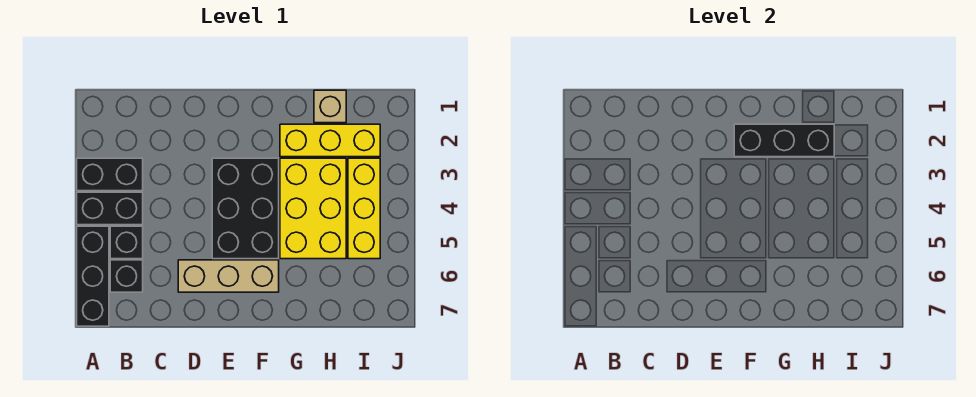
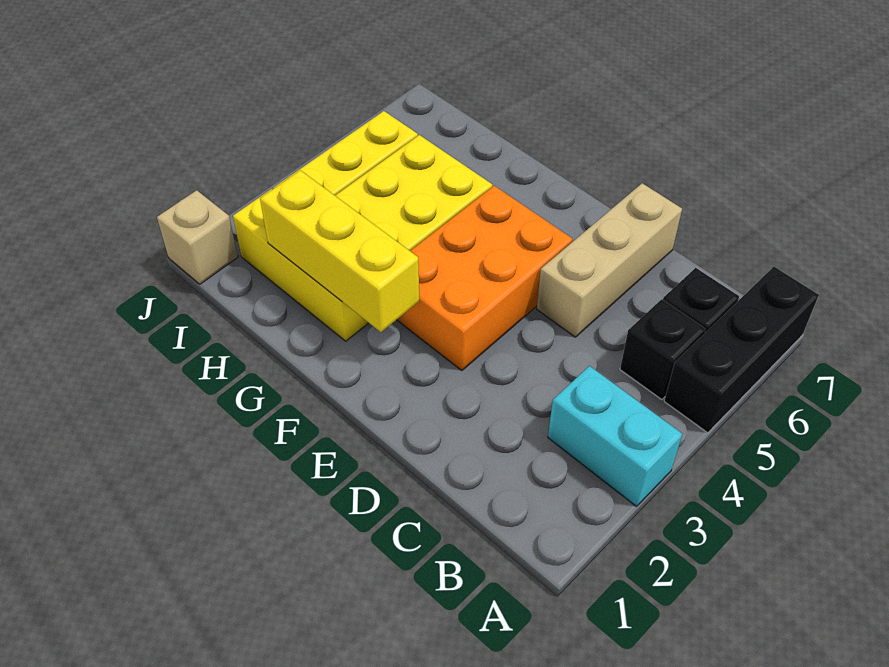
black brick A3:B3 level 1 -> cyan brick A3:B3 level 1
black brick A4:B4 level 1 -> none
tan brick D6:F6 level 1 -> tan brick D5:D7 level 1
black brick E3:F5 level 1 -> orange brick E3:F5 level 1
black brick F2:H2 level 2 -> yellow brick F2:H2 level 2
tan brick H1 level 1 -> tan brick J1 level 1

